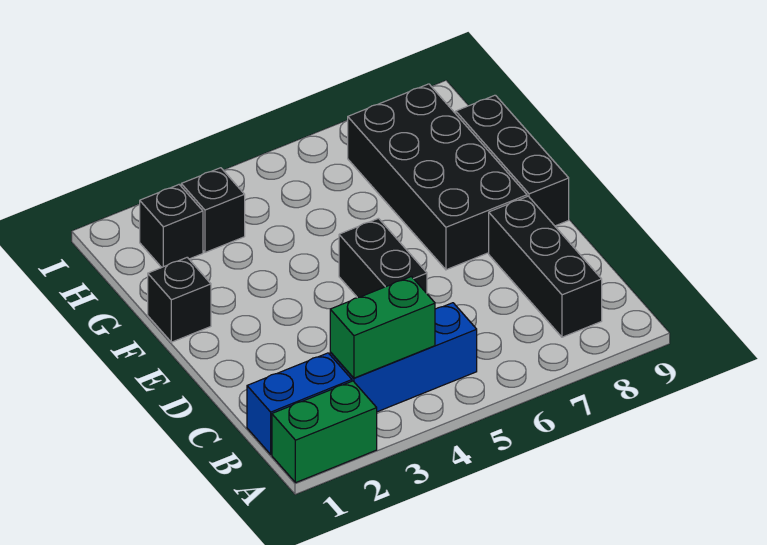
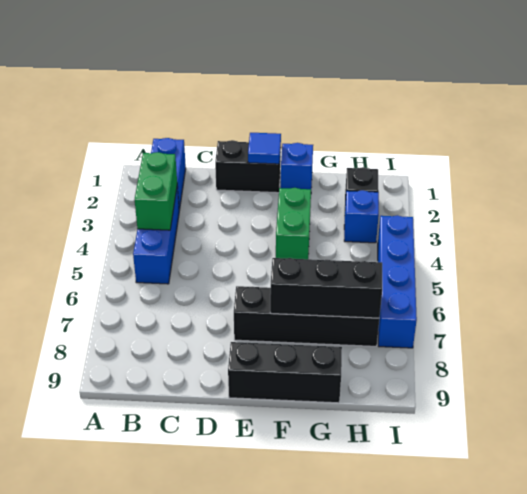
green brick A1:A2 level 1 -> green brick F3:F4 level 1
black brick B8:D8 level 1 -> black brick F7:H7 level 2
black brick D5:E5 level 1 -> black brick D1:E1 level 1
none -> blue tile E1 level 2
black brick E7:H8 level 1 -> black brick E7:H7 level 1
black brick F1 level 1 -> blue brick F1 level 1
black brick H3 level 1 -> blue brick H3 level 1
none -> blue brick I4:I7 level 1

